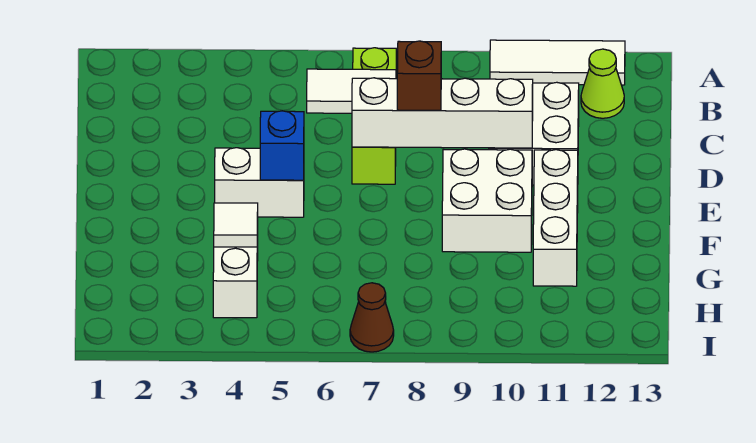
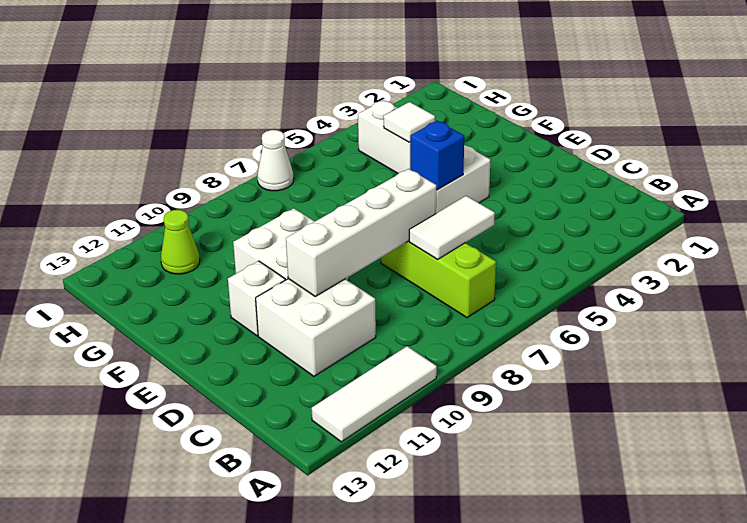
lime cone B12 level 1 -> lime cone H11 level 1
brown brick D8 level 3 -> none
white brick E11:G11 level 1 -> white brick E11 level 1
brown cone I7 level 1 -> white cone I7 level 1

